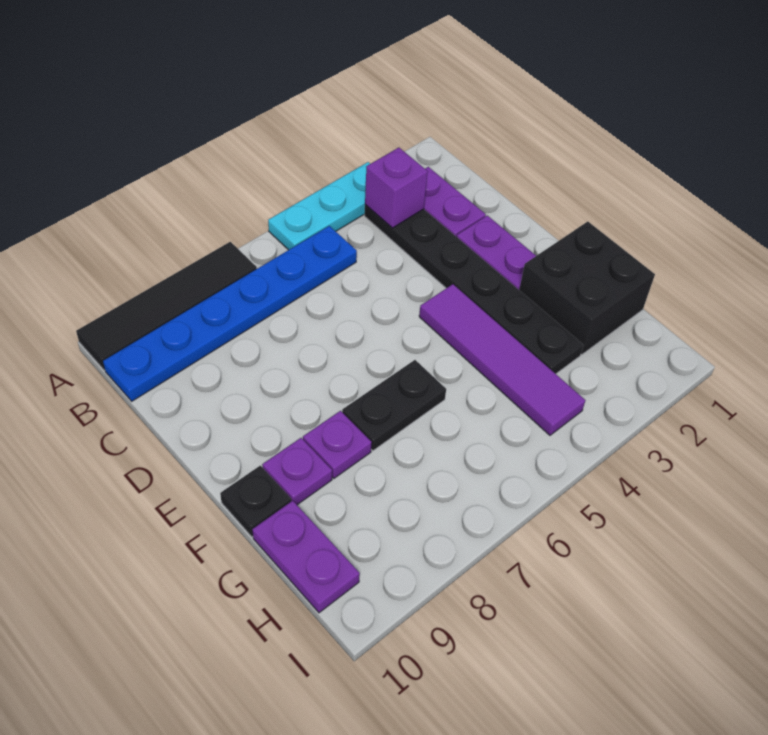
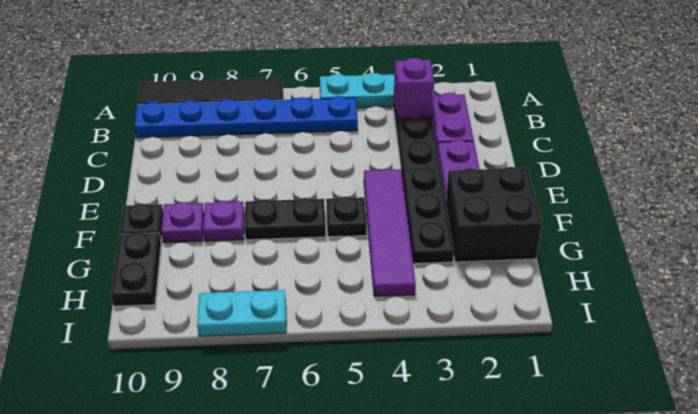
none -> black plate F5 level 1
purple plate G10:H10 level 1 -> black plate G10:H10 level 1
none -> cyan plate I7:I8 level 1

